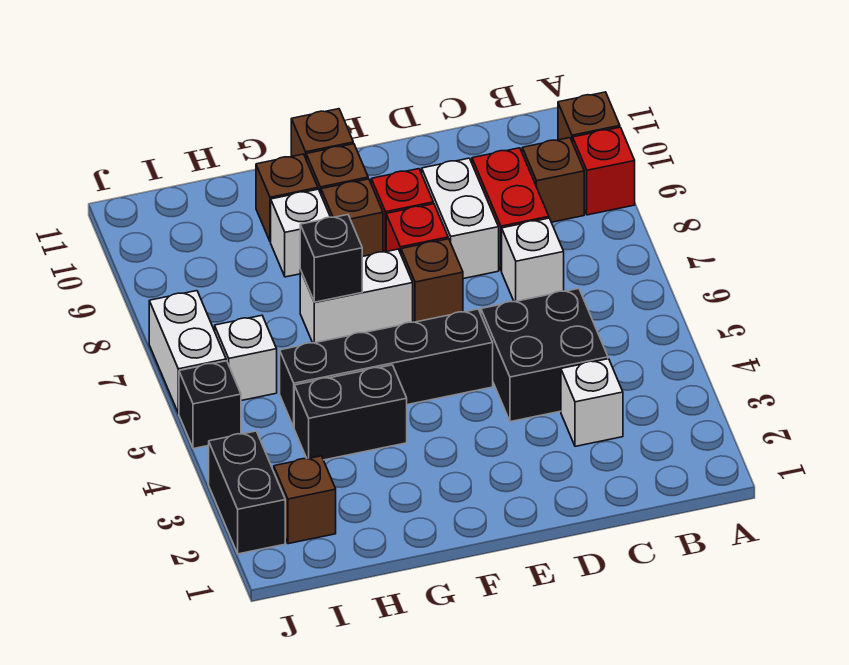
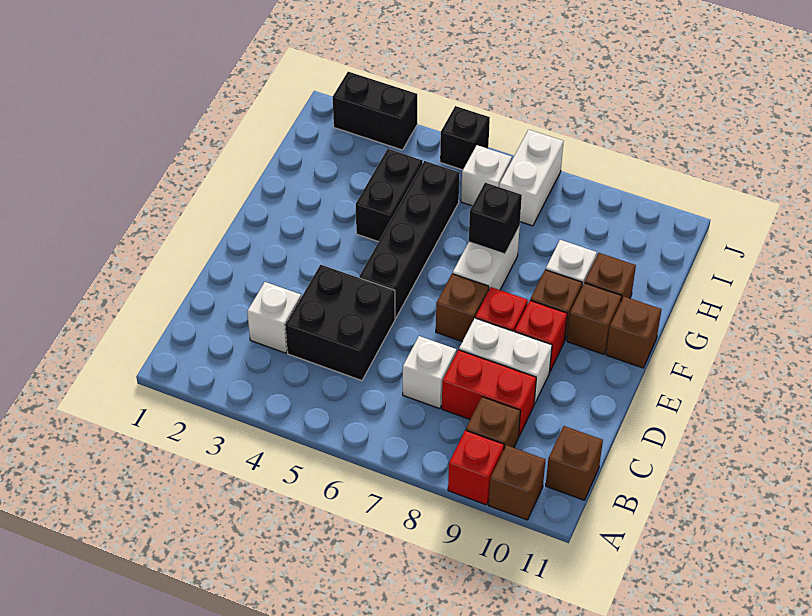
brown brick I2 level 1 -> brown brick B11 level 1
white brick J6:J7 level 1 -> white brick I7:J7 level 1

